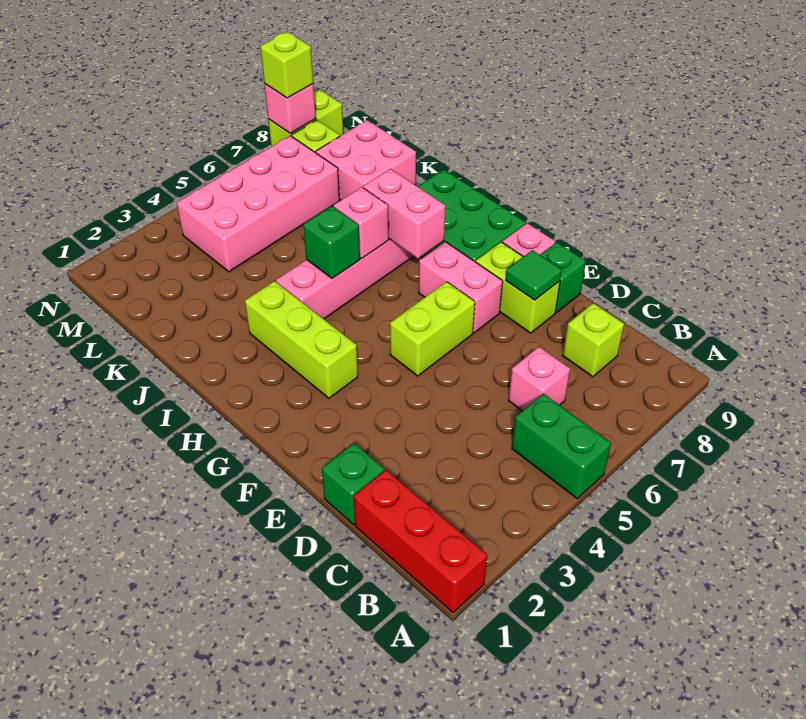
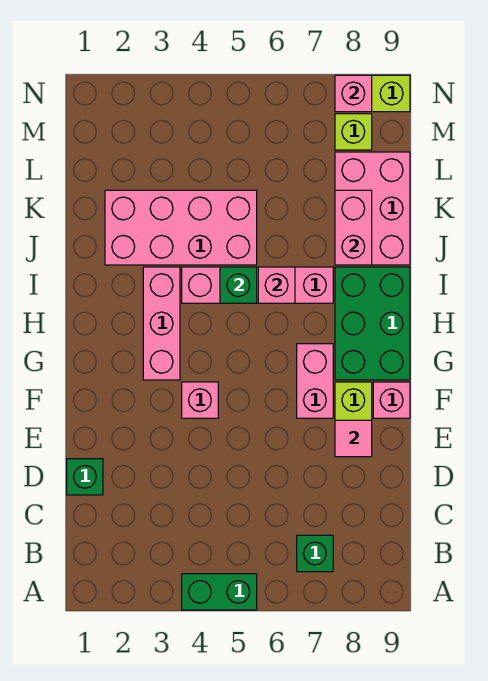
red brick A1:C1 level 1 -> none
green brick A5:B5 level 1 -> green brick A4:A5 level 1
pink brick C6 level 1 -> pink brick F4 level 1
lime brick C8 level 1 -> none
green tile E8 level 2 -> pink tile E8 level 2
green brick E9 level 1 -> green brick B7 level 1
lime brick F5:F6 level 1 -> none
lime brick G3:I3 level 1 -> pink brick G3:I3 level 1
pink brick H7:I7 level 2 -> pink brick J8:K8 level 2
pink brick K8:L9 level 1 -> pink brick J8:L9 level 1
pink brick L4:M7 level 1 -> pink brick J2:K5 level 1
lime brick N8 level 3 -> none

